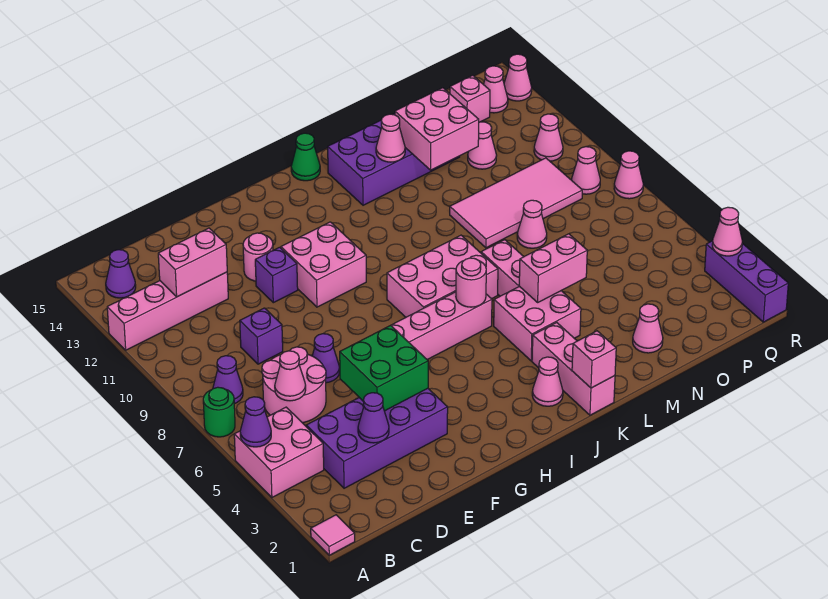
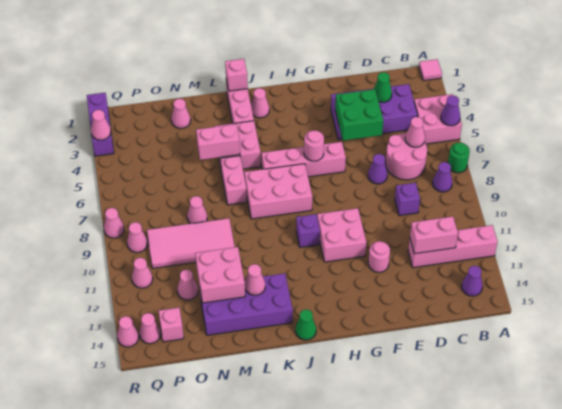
purple cone D3 level 2 -> green cone D3 level 2
purple brick F11 level 1 -> purple brick I10 level 1
pink round brick J6 level 2 -> pink round brick H6 level 2

